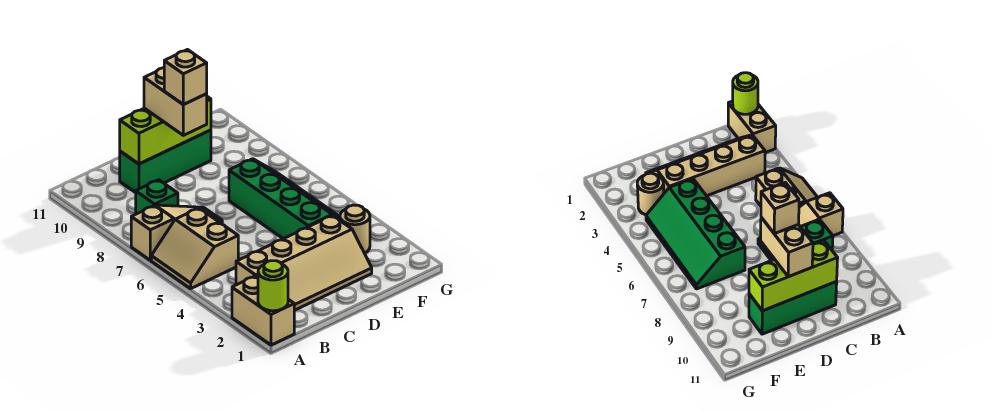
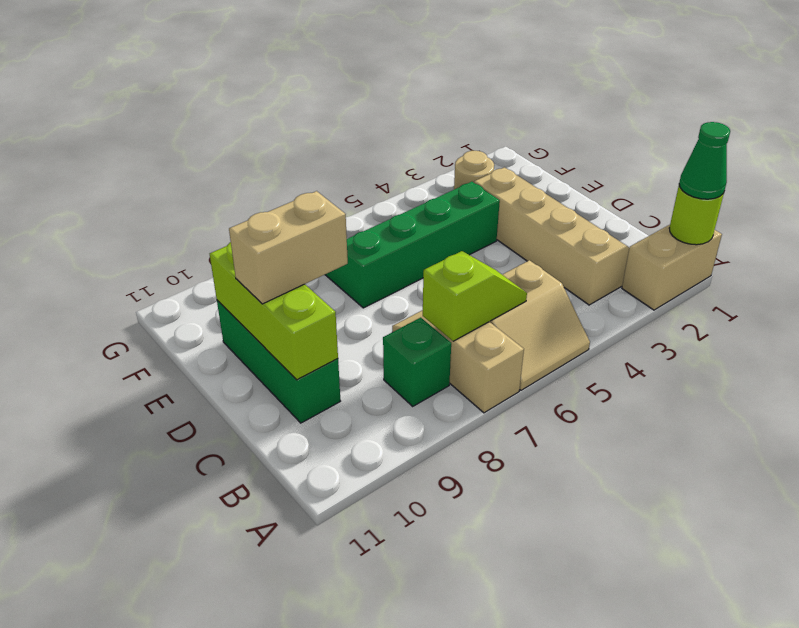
none -> green cone A1 level 3
none -> lime slope B6:B7 level 2 top 7
tan brick D9 level 4 -> none

